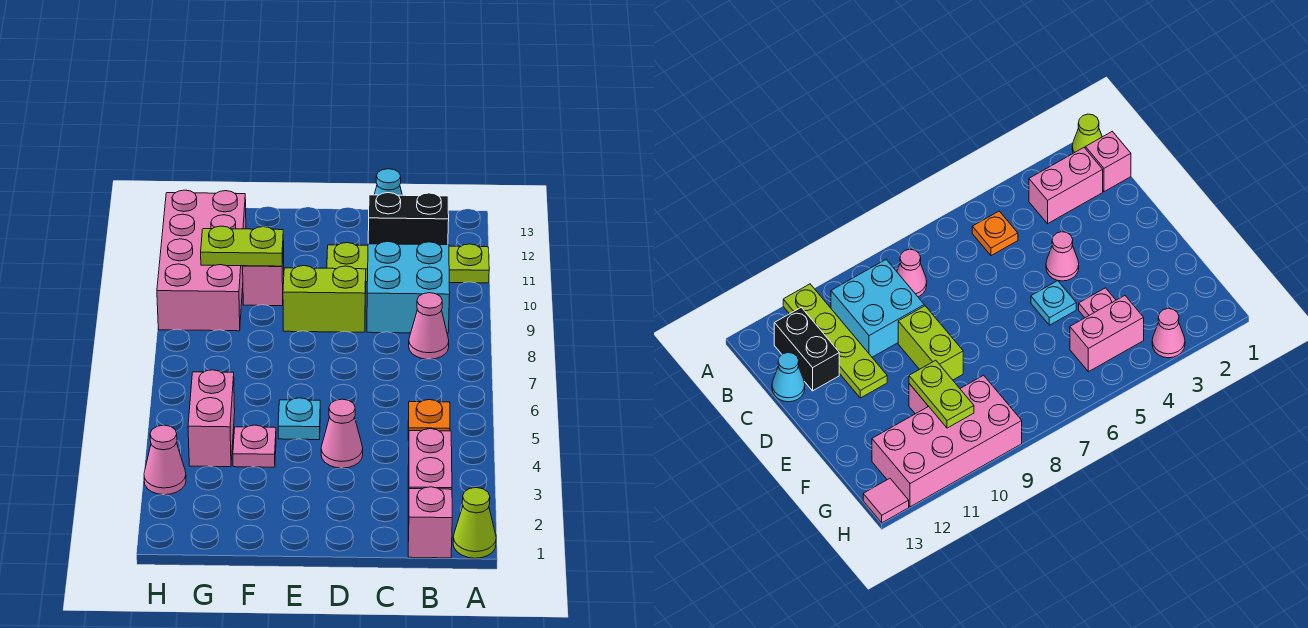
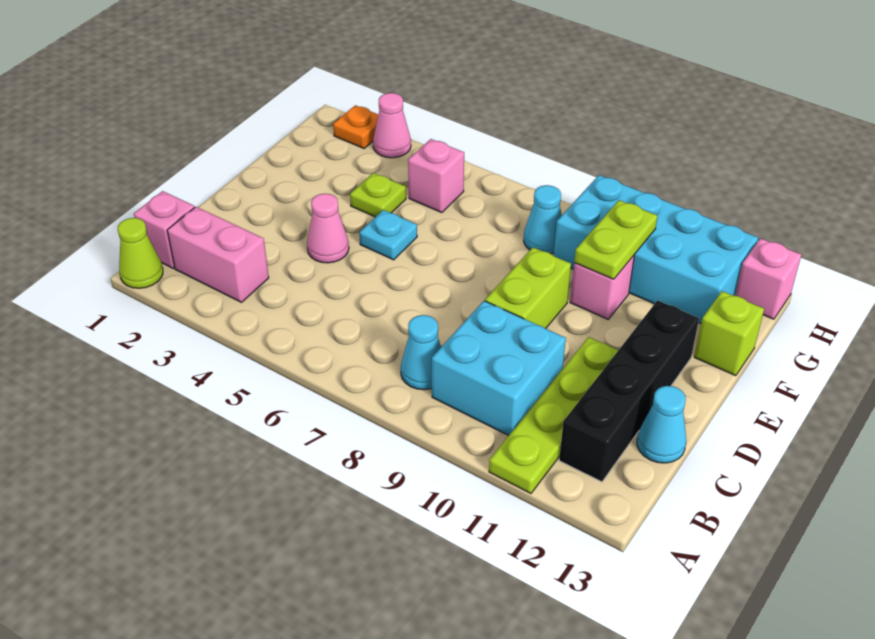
orange plate B5 level 1 -> orange plate H2 level 1
pink cone B8 level 1 -> cyan cone B8 level 1
black brick B12:C12 level 1 -> black brick B12:E12 level 1
pink plate F4 level 1 -> lime plate F4 level 1
none -> lime brick F13 level 1
pink brick G4:G5 level 1 -> pink brick G5 level 1
none -> cyan cone G8 level 1
pink brick G9:H12 level 1 -> cyan brick G9:H12 level 1
pink tile H13 level 1 -> pink brick H13 level 1

